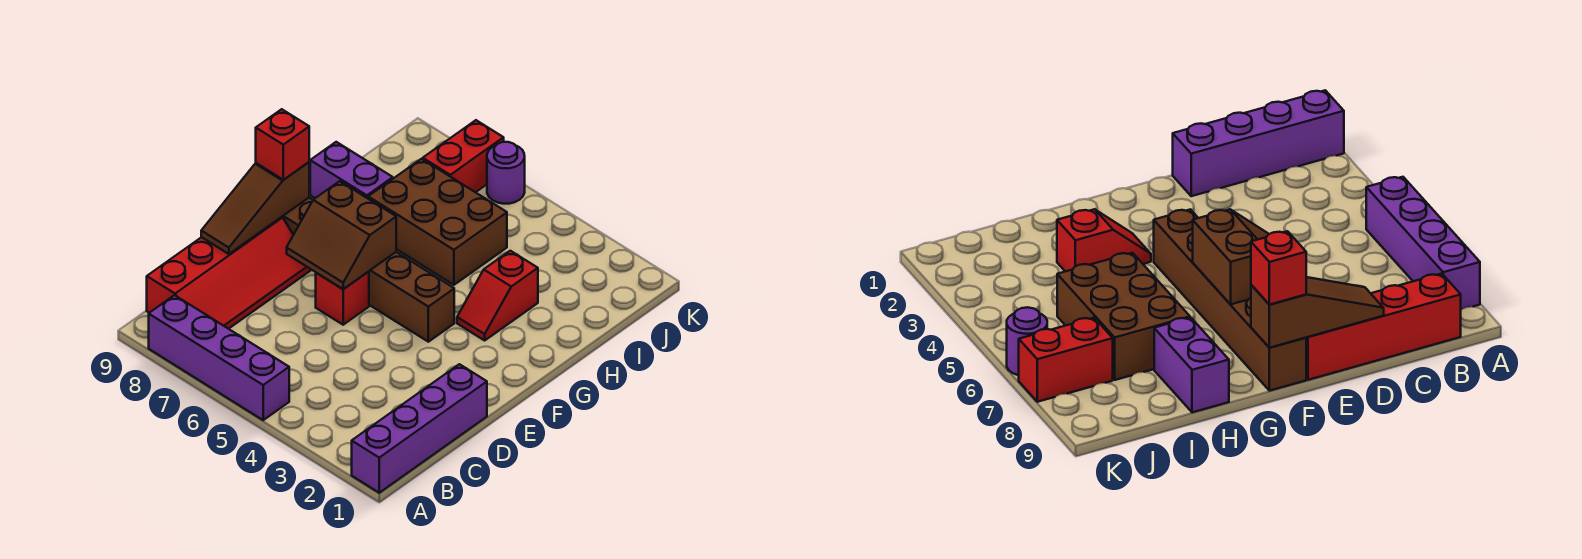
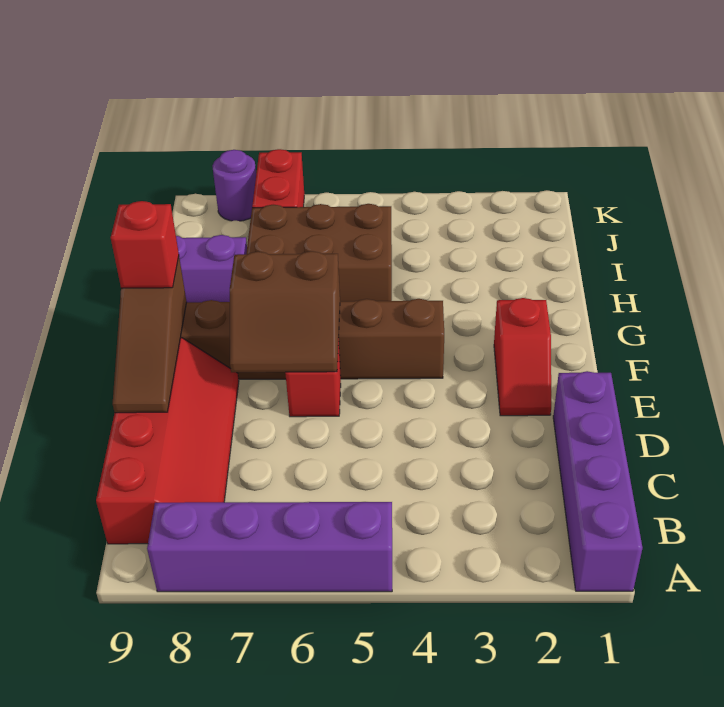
red slope G3:H3 level 1 top H -> red slope E2:F2 level 1 top F
purple round brick K6 level 1 -> purple round brick K8 level 1

